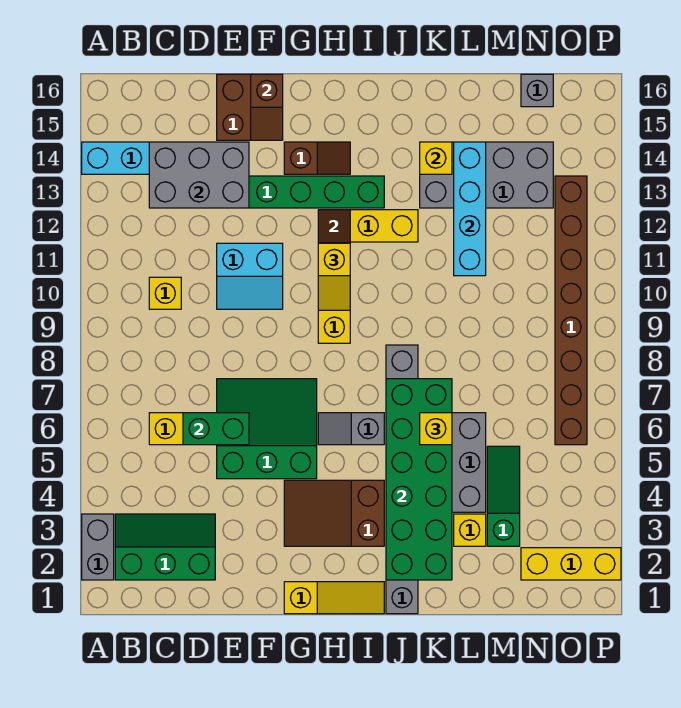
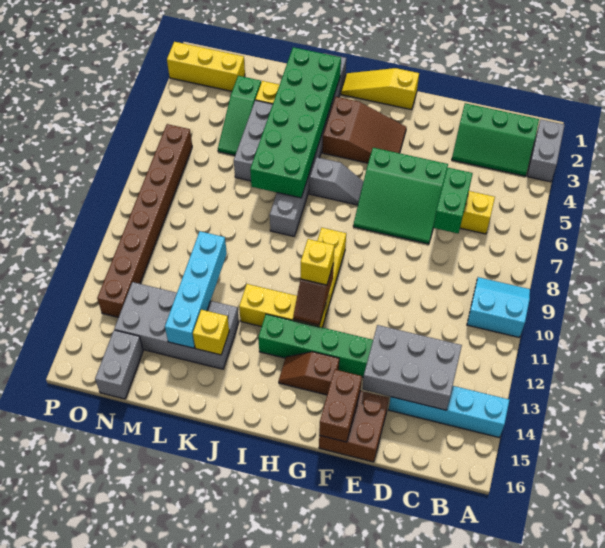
yellow brick C10 level 1 -> none
green brick D6:E6 level 2 -> green brick D6:D7 level 2
cyan slope E10:F11 level 1 top 11 -> cyan slope A9:B10 level 1 top 10
brown slope F15:F16 level 2 top 16 -> brown brick F15:F16 level 2
yellow brick K6 level 3 -> none
grey brick N16 level 1 -> grey brick N15:N16 level 1

